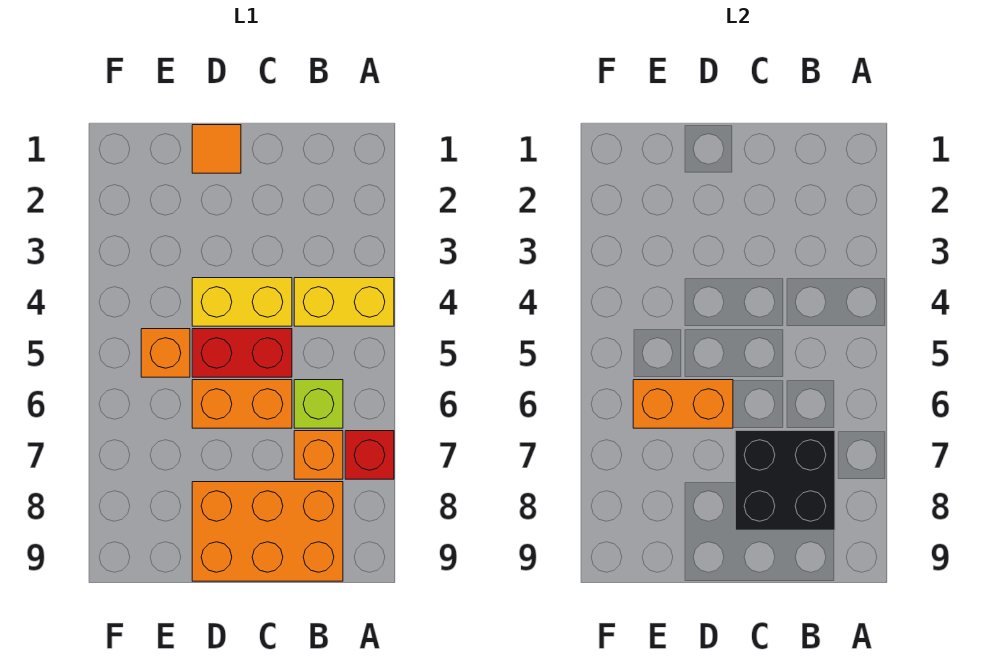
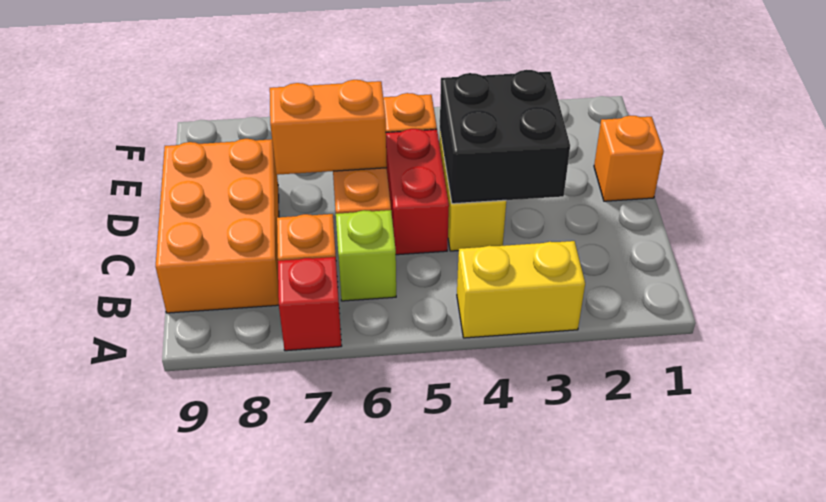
yellow brick A4:B4 level 1 -> yellow brick A3:A4 level 1
black brick B7:C8 level 2 -> black brick C3:D4 level 2
orange tile D1 level 1 -> orange brick D1 level 1
orange brick D6:E6 level 2 -> orange brick D6:D7 level 2

